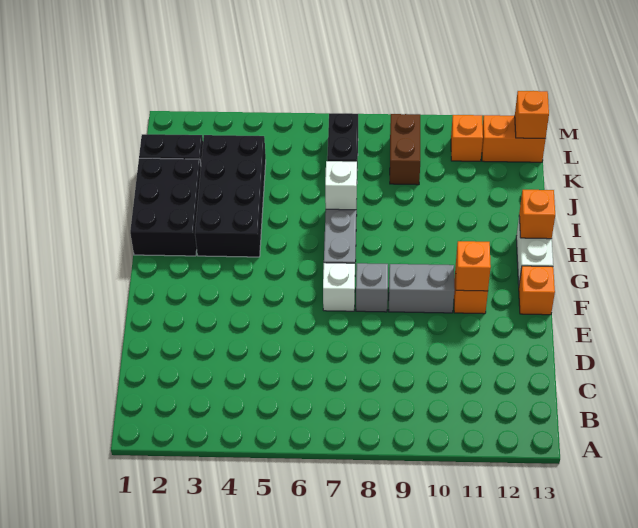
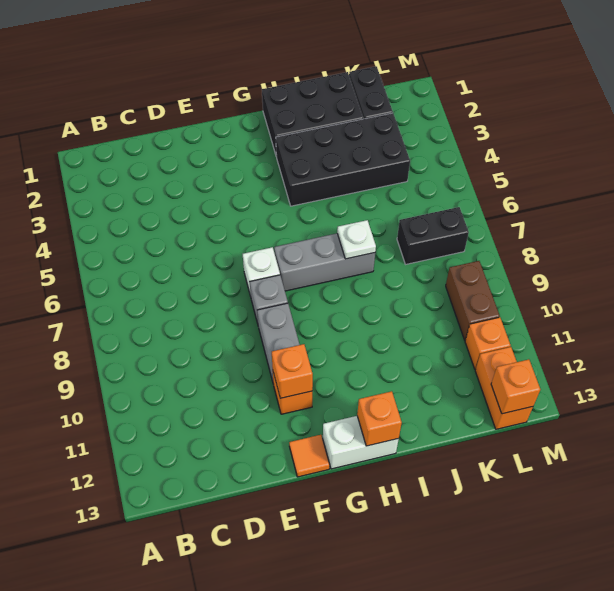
orange brick F13 level 1 -> orange tile F13 level 1
white brick I7 level 2 -> white plate I7 level 2
brown brick K9:L9 level 1 -> brown brick L9:L10 level 1

